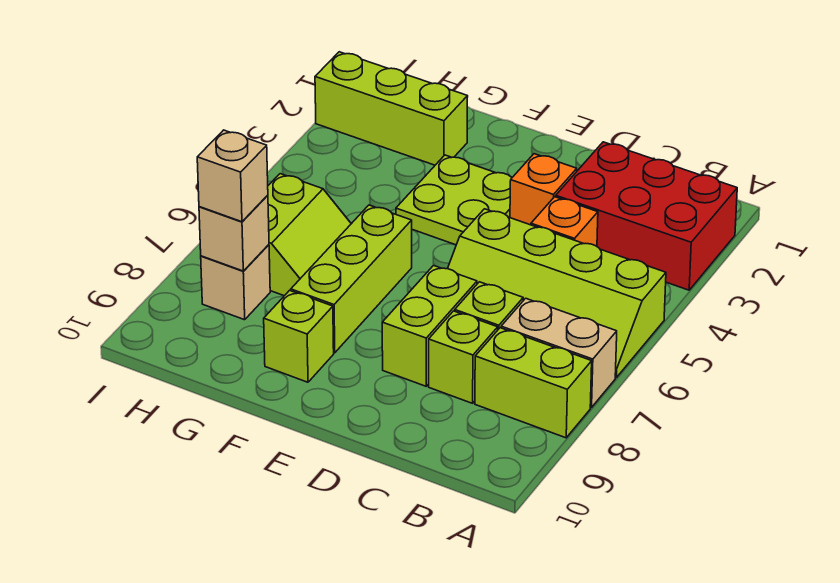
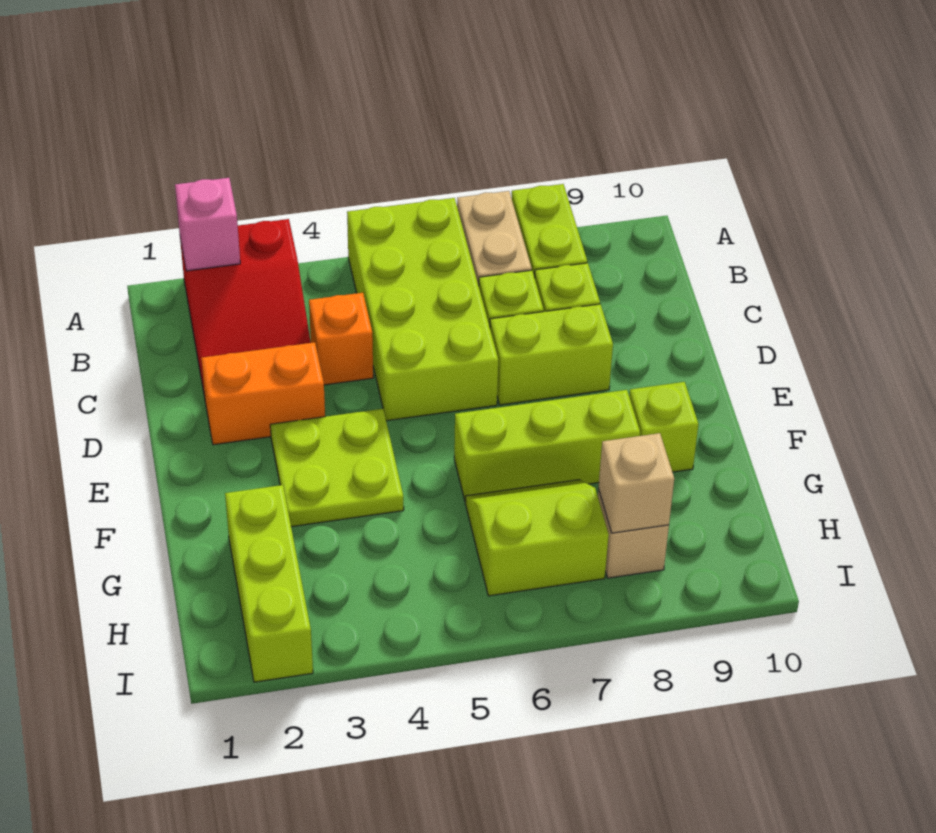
red brick A2:C3 level 1 -> red slope A2:C3 level 1 top A
none -> pink brick A2 level 2
lime slope A5:D6 level 1 top 5 -> lime brick A5:D6 level 1
orange brick D3 level 1 -> orange brick D2:D3 level 1
tan brick H8 level 3 -> none

